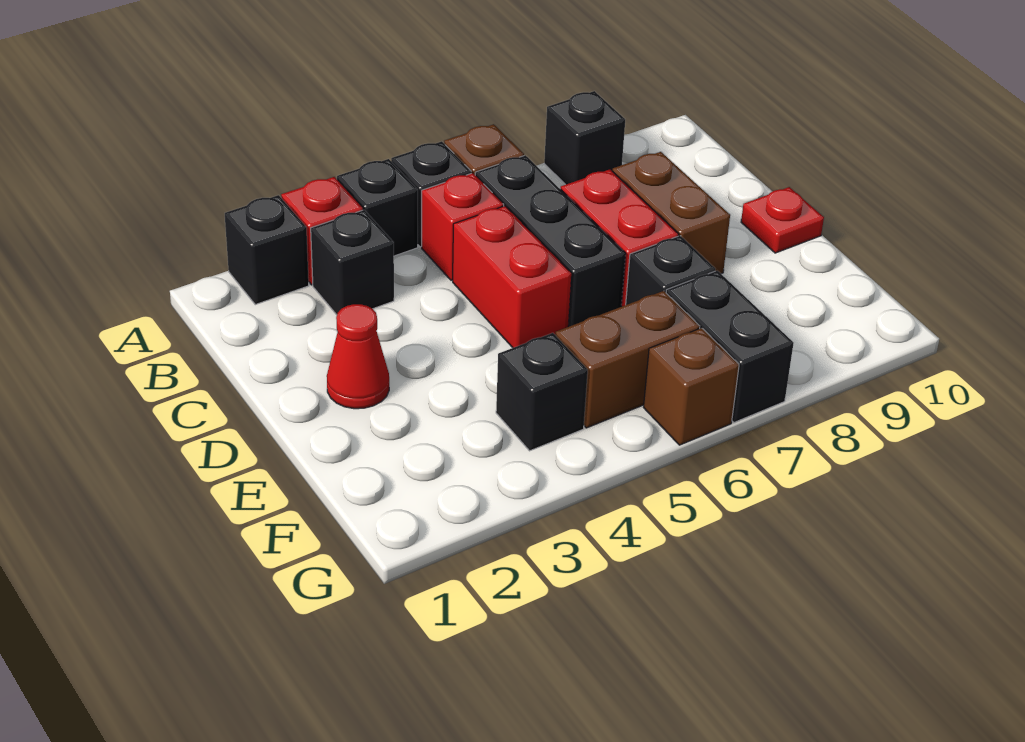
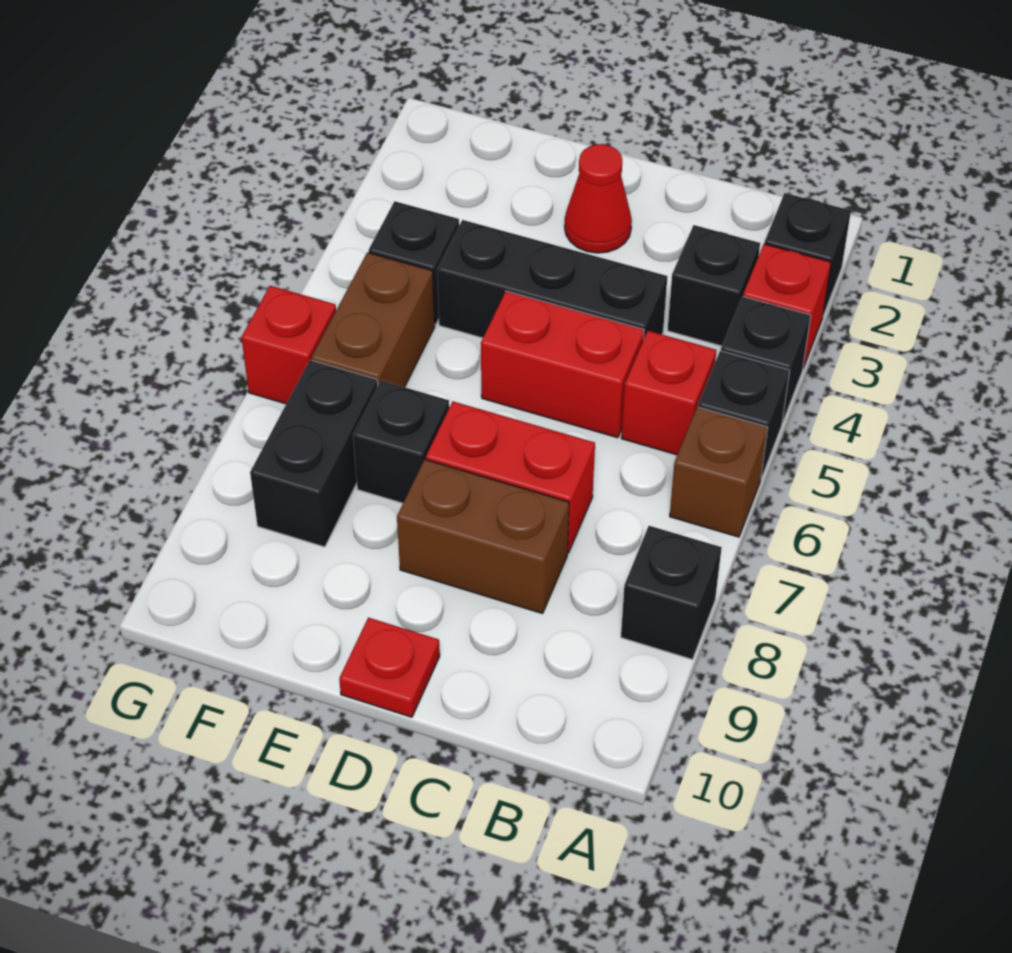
black brick B6:D6 level 1 -> black brick C4:E4 level 1
black brick F7:G7 level 1 -> black brick F7:F8 level 1
brown brick G6 level 1 -> red brick G6 level 1

